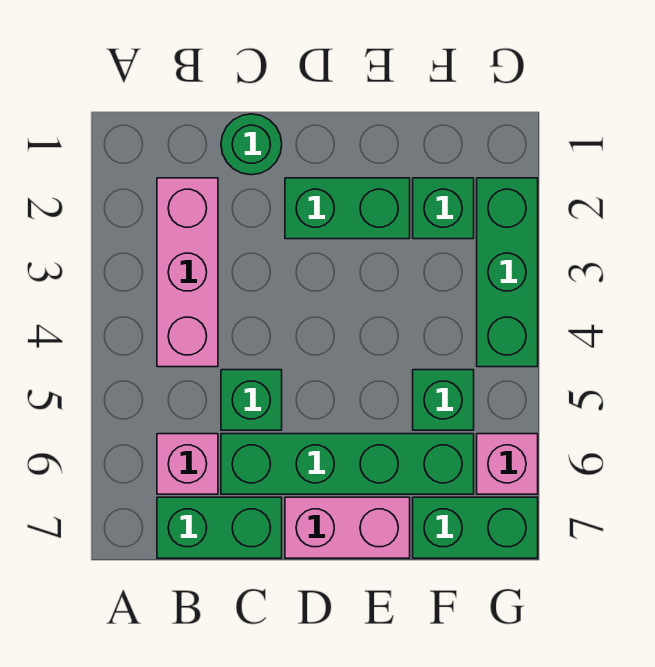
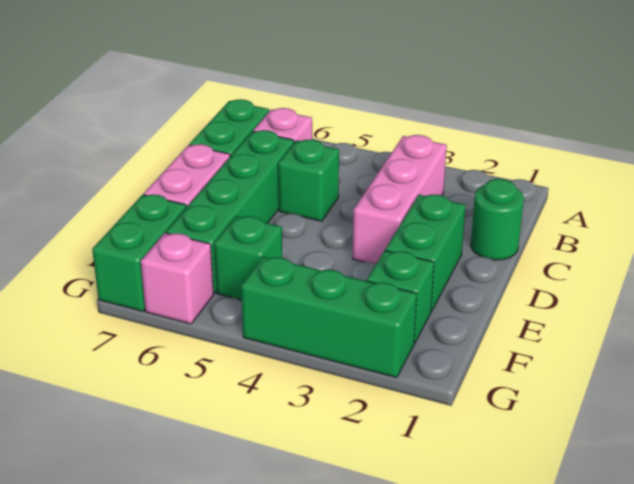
pink brick B2:B4 level 1 -> pink brick B3:D3 level 1

